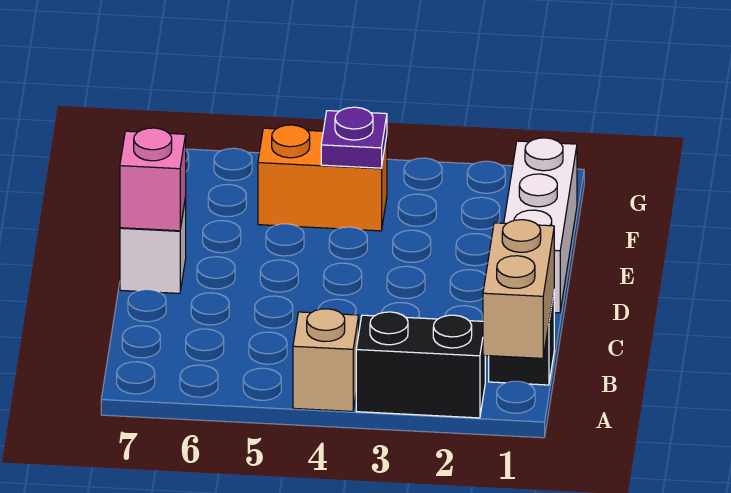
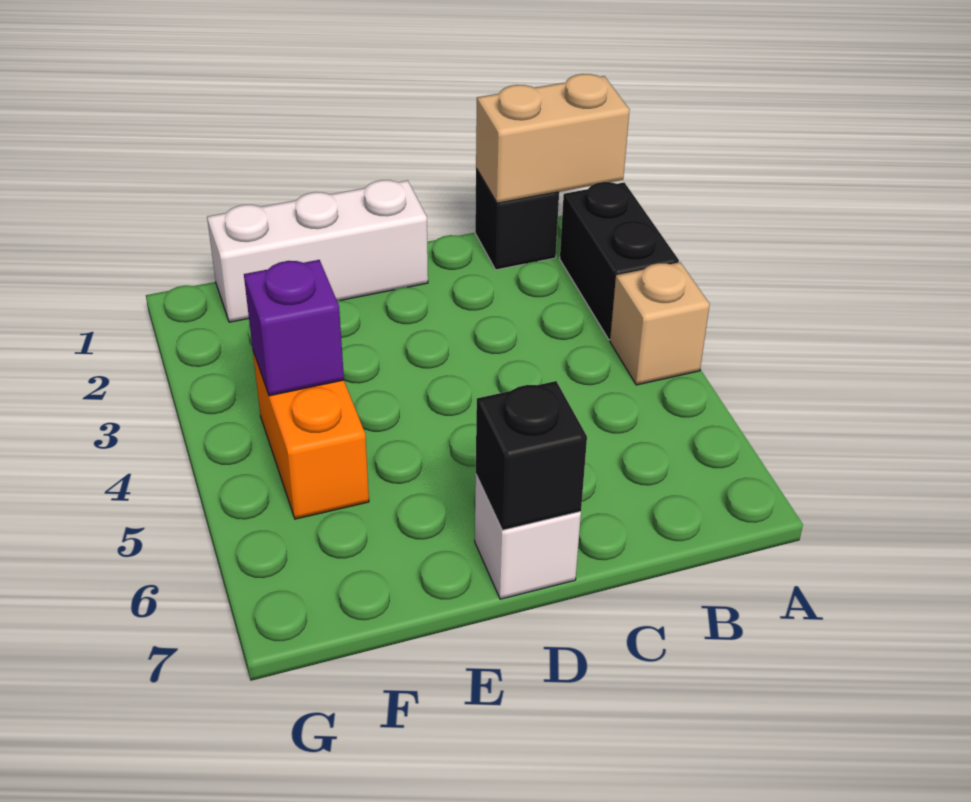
pink brick D7 level 2 -> black brick D7 level 2
purple plate F4 level 2 -> purple brick F4 level 2

